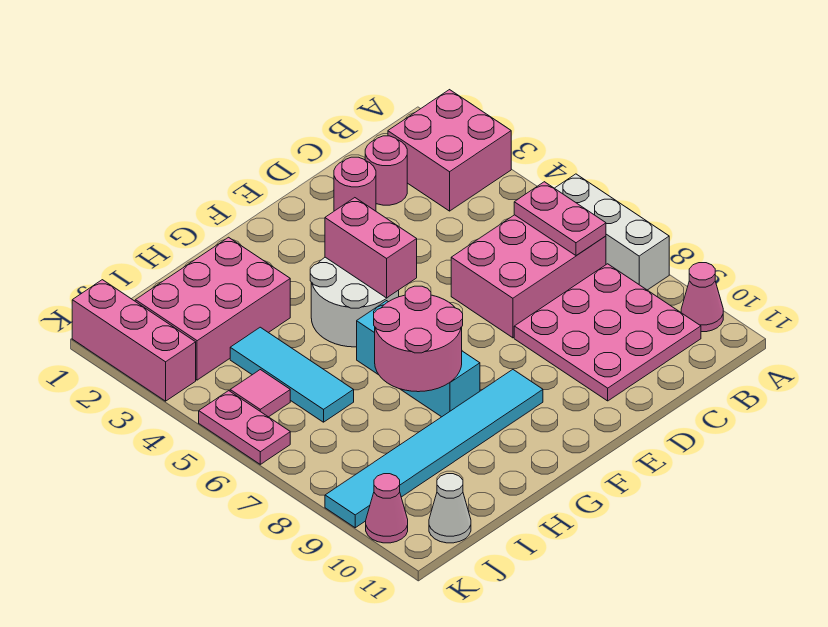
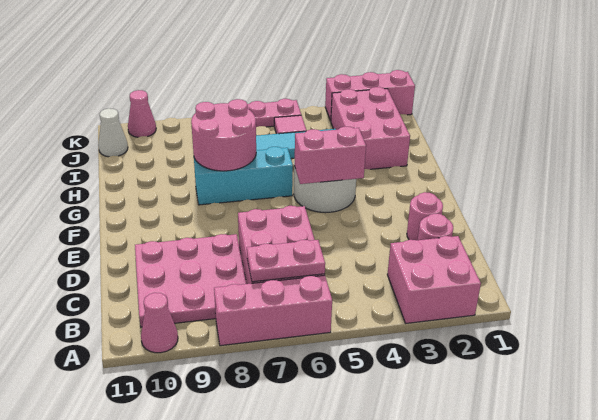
white brick A6:A8 level 1 -> pink brick A6:A8 level 1
cyan tile F9:K9 level 1 -> none

